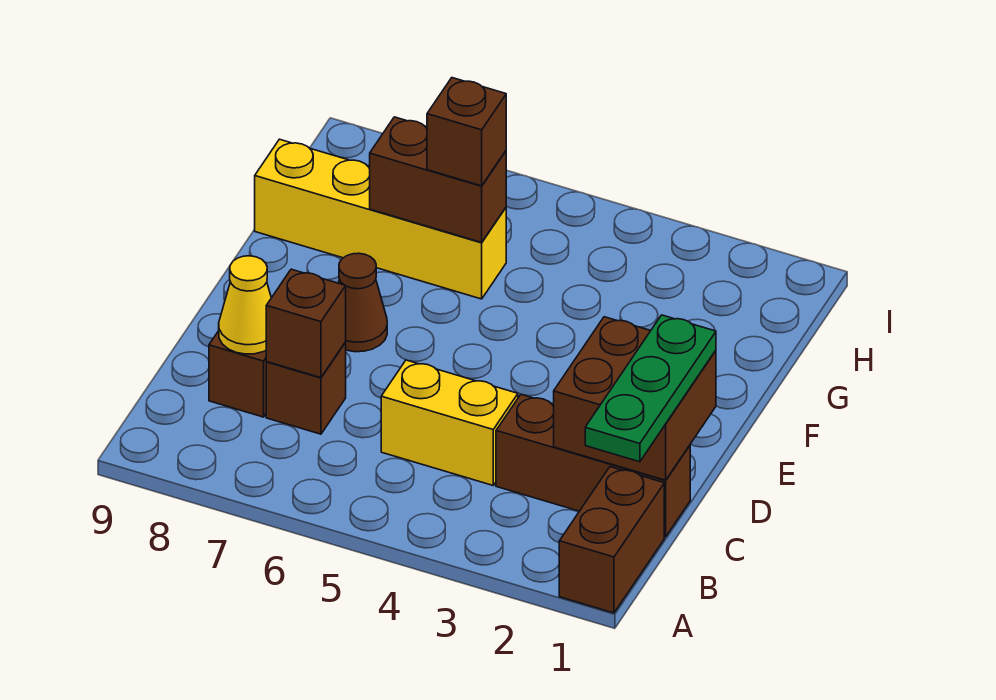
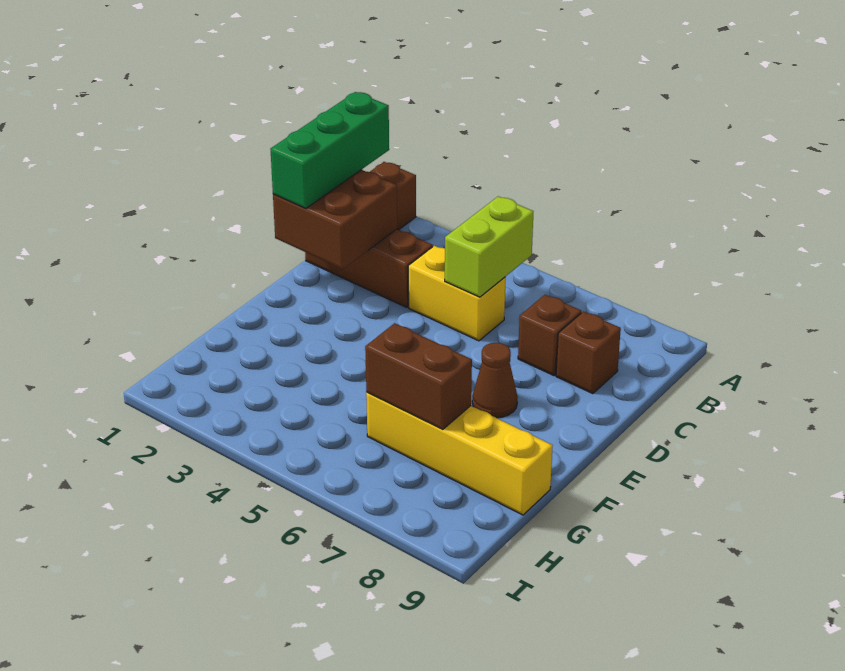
green plate B1:D1 level 3 -> green brick B1:D1 level 3
none -> lime brick B5:C5 level 2
brown brick C7 level 2 -> none
yellow cone C8 level 2 -> none
brown brick G6 level 3 -> none

